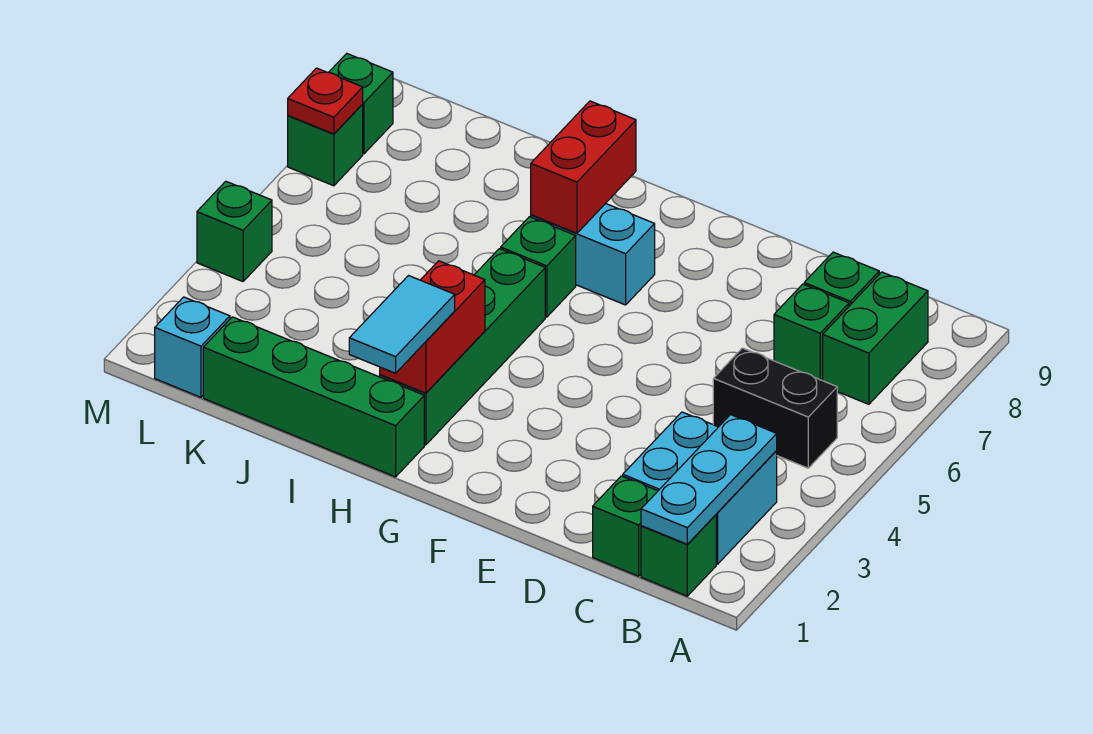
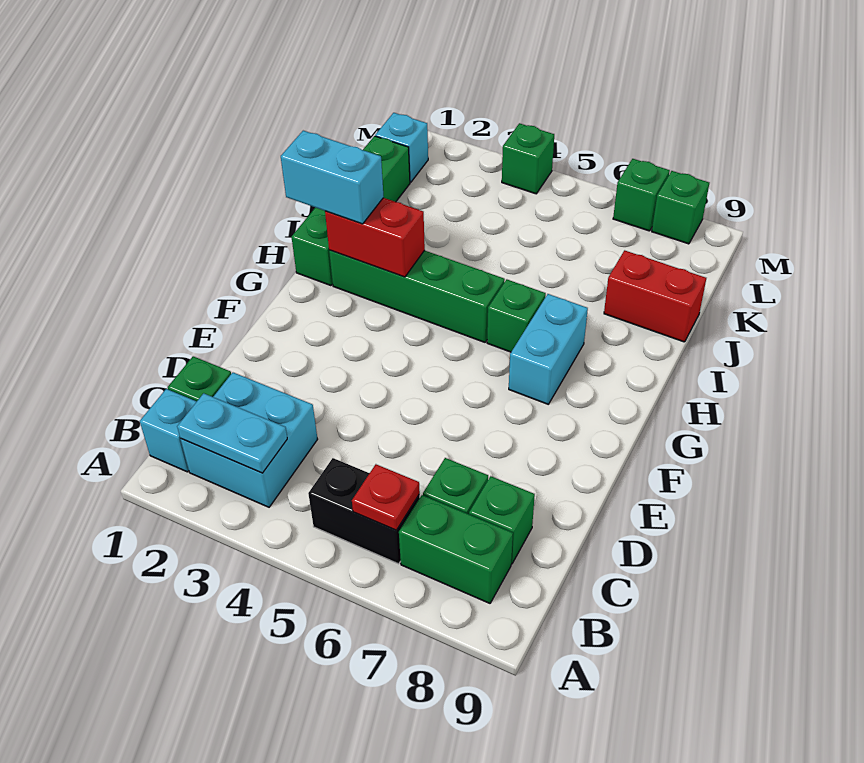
green brick B1 level 1 -> cyan brick B1 level 1
cyan plate B1:B3 level 2 -> cyan plate B2:B3 level 2
black brick B5:C5 level 1 -> black brick B5:B6 level 1
cyan tile H1:H2 level 3 -> cyan brick H1:H2 level 3
red brick H7:H8 level 2 -> red brick J8:J9 level 1
red plate M7 level 2 -> red plate B6 level 2

